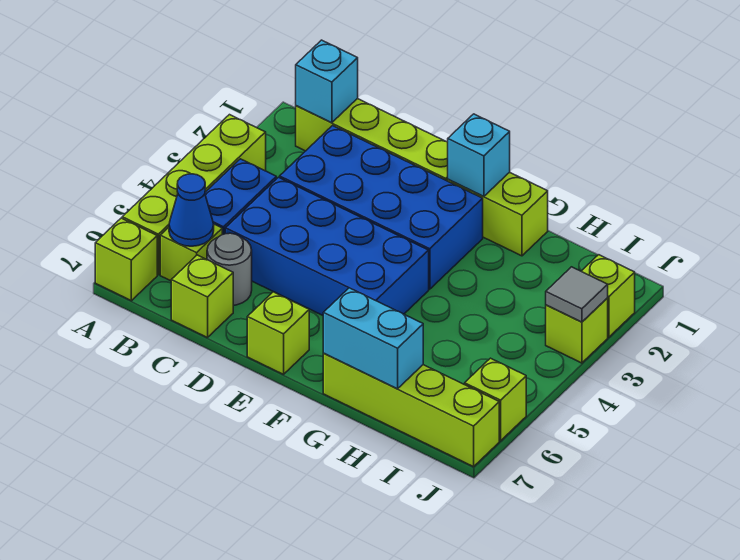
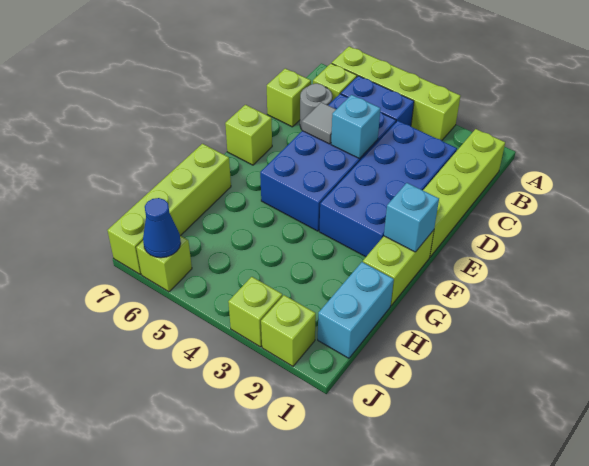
lime brick A7 level 1 -> none
cyan brick B1 level 2 -> cyan brick D4 level 2
blue cone B6 level 2 -> blue cone J6 level 2
cyan brick G7:H7 level 2 -> cyan brick H1:I1 level 1
grey tile J3 level 2 -> grey tile D5 level 2

